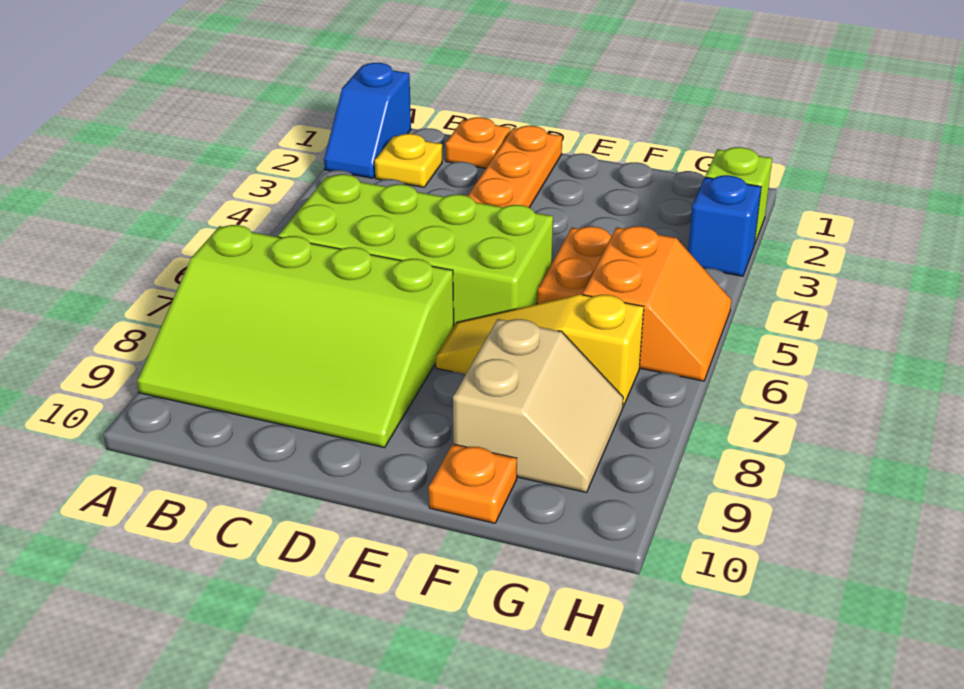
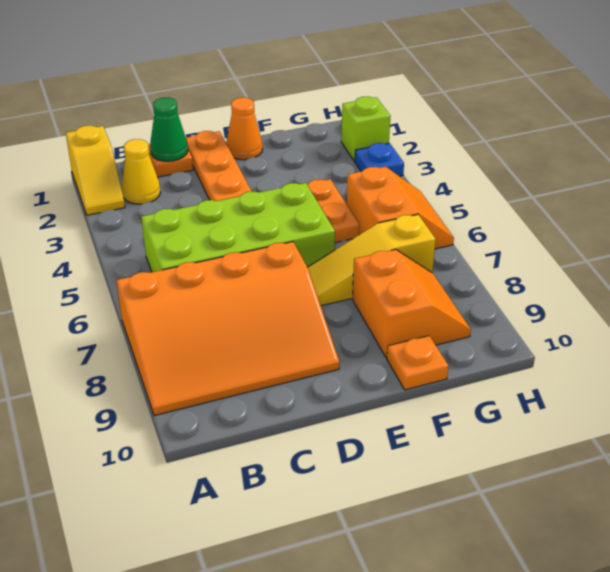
blue slope A1:A2 level 1 top 1 -> yellow slope A1:A2 level 1 top 1
lime slope A7:D9 level 1 top 7 -> orange slope A7:D9 level 1 top 7
yellow plate B2 level 1 -> yellow cone B2 level 1
none -> green cone C1 level 2
none -> orange cone E1 level 1
tan slope F8:G9 level 1 top F -> orange slope F8:G9 level 1 top F
blue brick H3 level 1 -> blue plate H3 level 1

